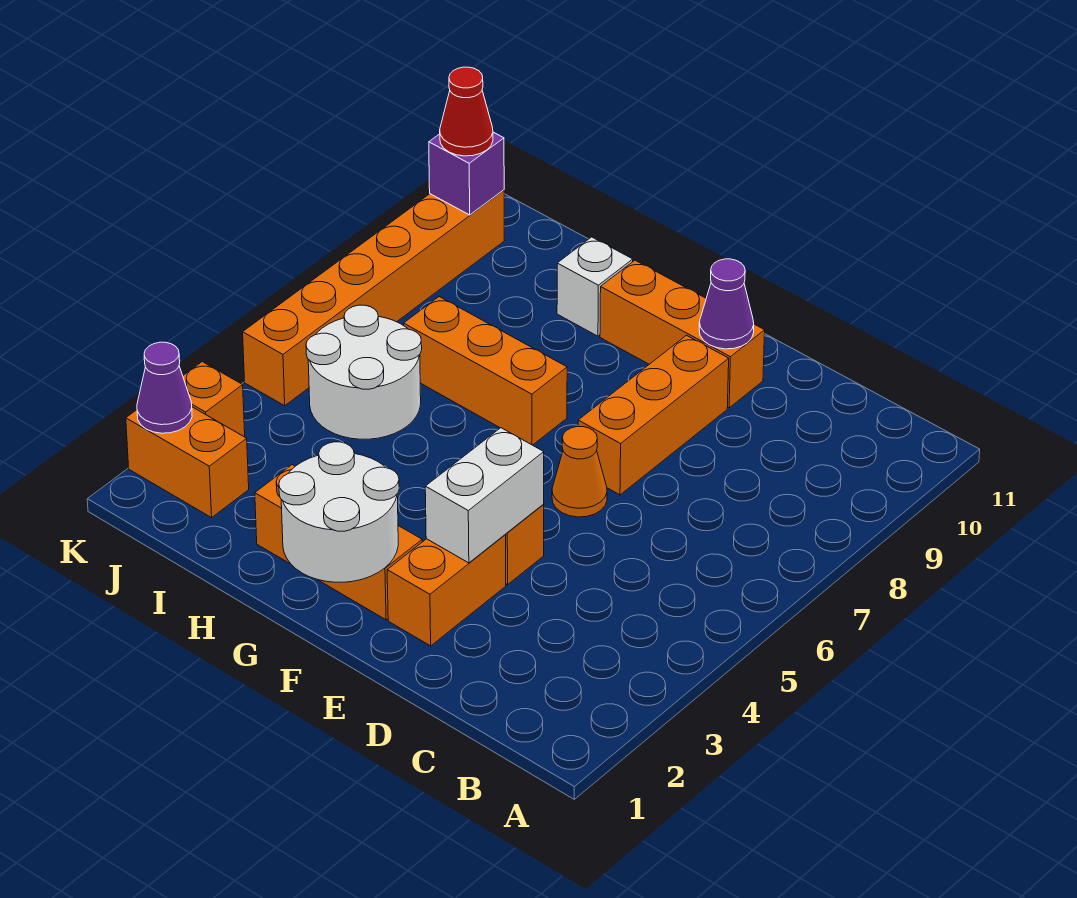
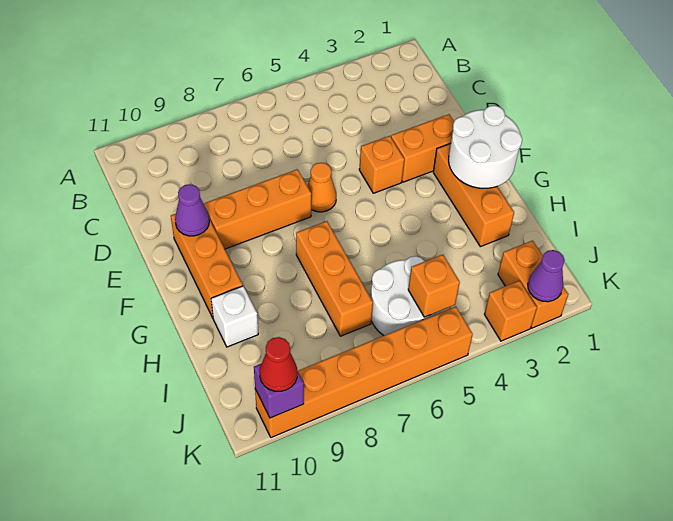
white brick E3:E4 level 2 -> none
none -> orange brick J5 level 2

